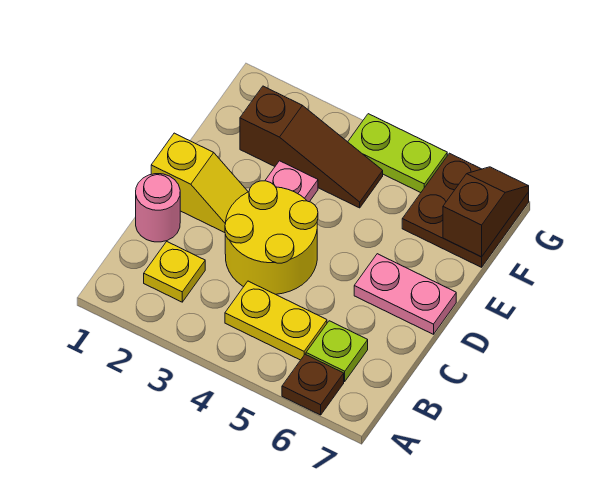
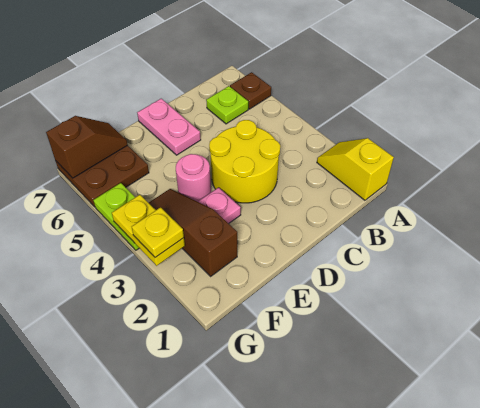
yellow plate B2 level 1 -> yellow plate G3 level 3
yellow plate B4:B5 level 1 -> yellow plate G3:G4 level 2
pink round brick C1 level 1 -> pink round brick E4 level 1
yellow slope D1:D2 level 1 top 1 -> yellow slope A1:A2 level 1 top 1
brown slope F7:G7 level 2 top F -> brown slope F7:G7 level 2 top G

